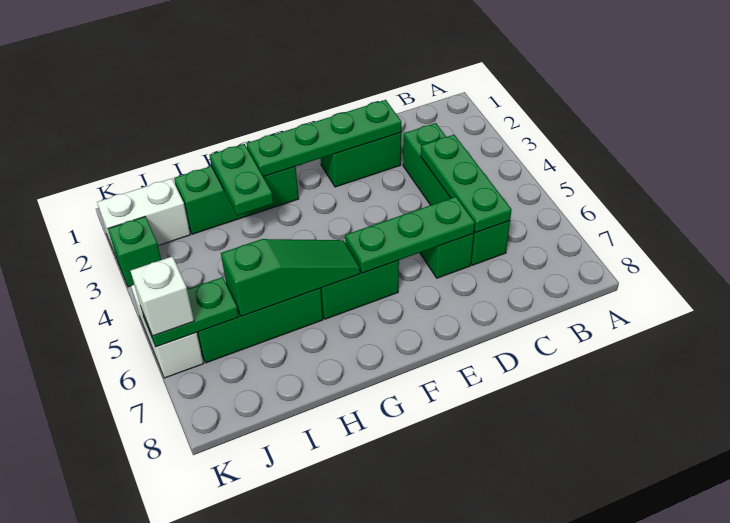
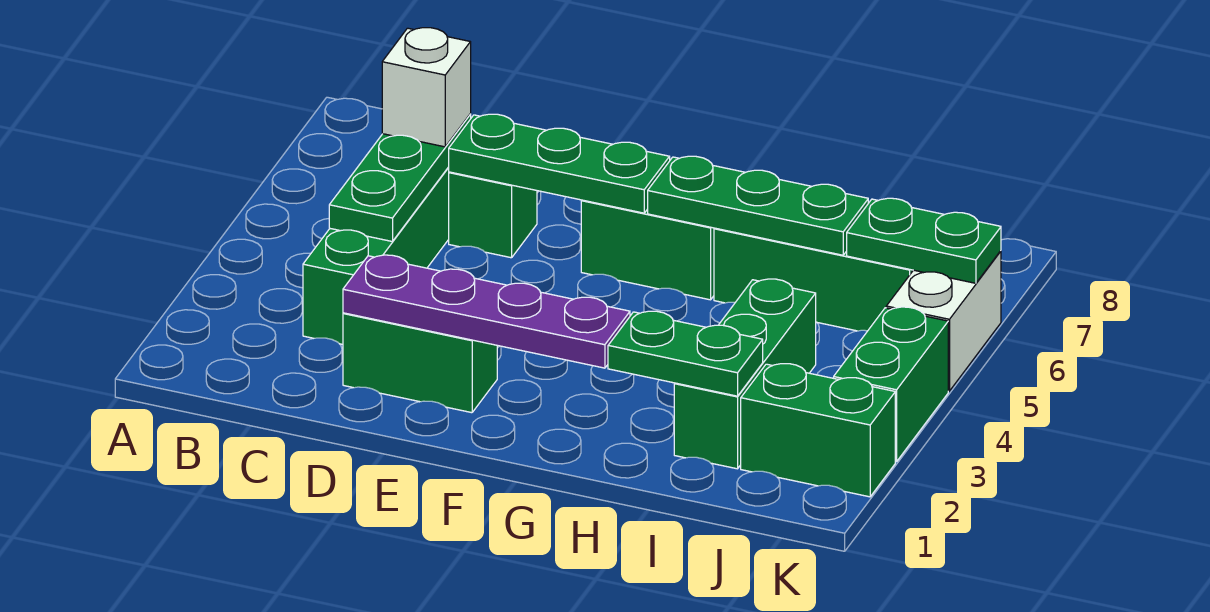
green plate D2:G2 level 2 -> purple plate D2:G2 level 2
green brick G2:I2 level 1 -> green brick I2:I4 level 1
green slope G6:I6 level 2 top I -> green plate G6:I6 level 2
green plate H2:H3 level 2 -> green plate H2:I2 level 2
white brick J2:K2 level 1 -> green brick J2:K2 level 1
green brick K3 level 1 -> green brick K3:K4 level 1
white brick K6 level 3 -> white brick C6 level 3

